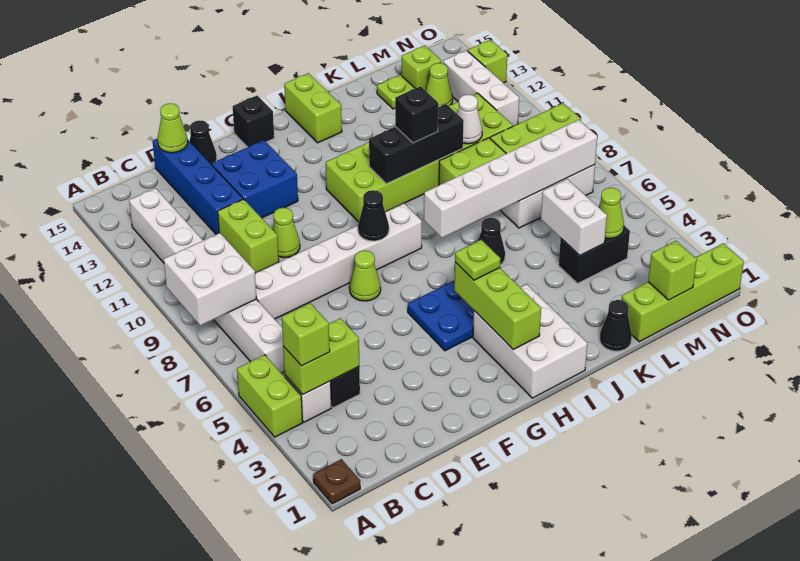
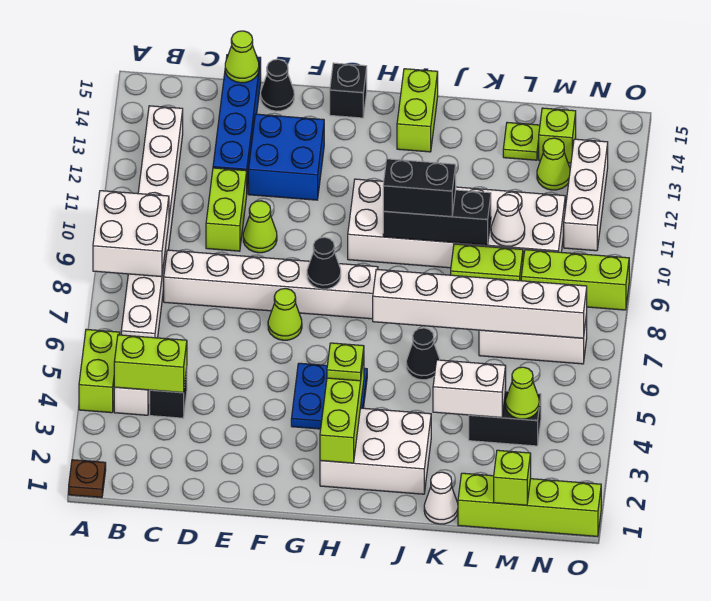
lime brick B4 level 3 -> none
white brick H1:I3 level 1 -> white brick H2:J3 level 1
lime brick H10:M11 level 1 -> white brick H10:M11 level 1
black brick J10 level 3 -> black brick I10:J10 level 3
black cone K1 level 1 -> white cone K1 level 1
white brick L4:L5 level 2 -> white brick K4:L4 level 2
lime brick O13 level 1 -> none

